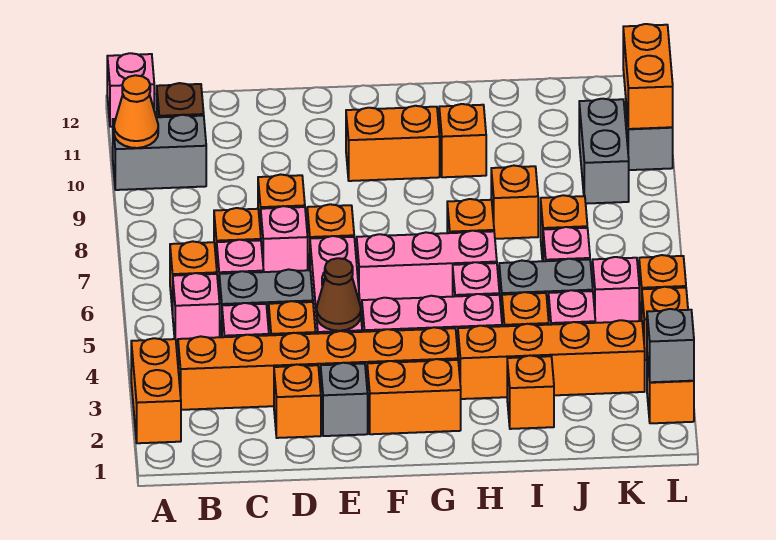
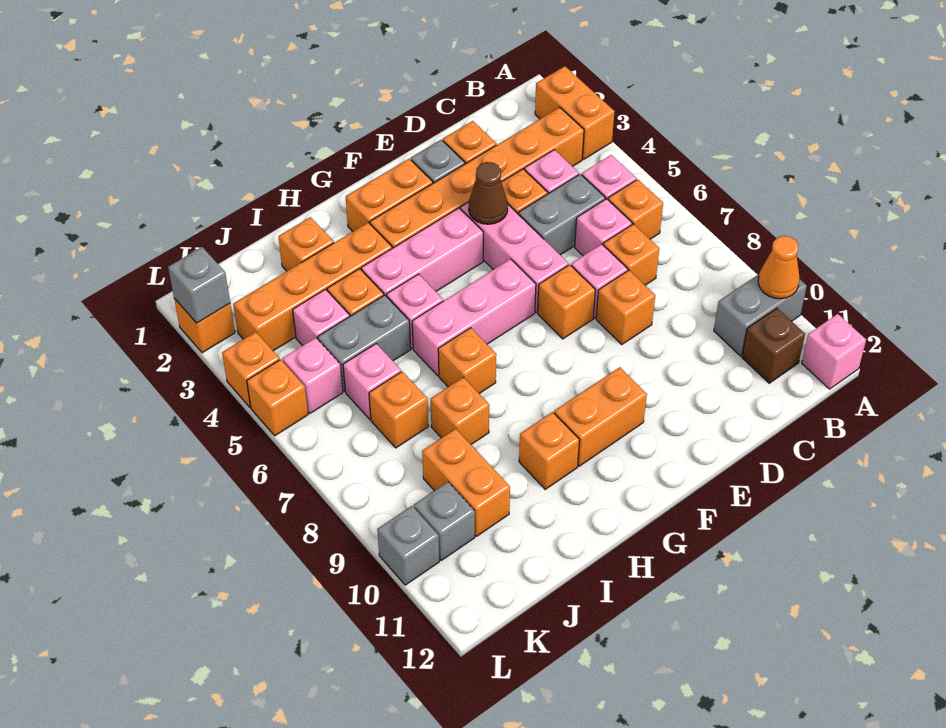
grey brick K9:K10 level 1 -> grey brick K10 level 1
orange brick L10:L11 level 2 -> orange brick J9:J10 level 1

